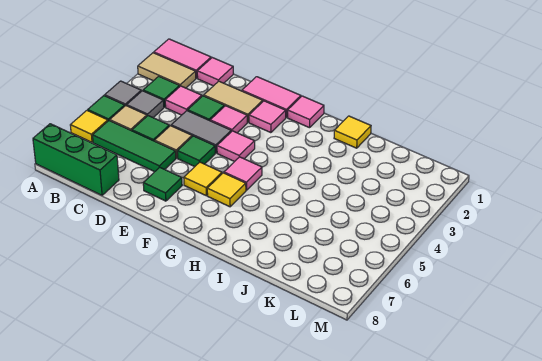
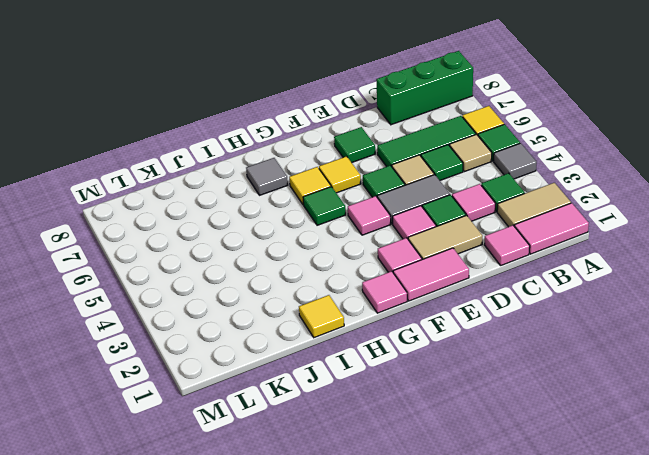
grey tile B4 level 1 -> grey tile H7 level 1
pink tile G5 level 1 -> green tile G5 level 1

